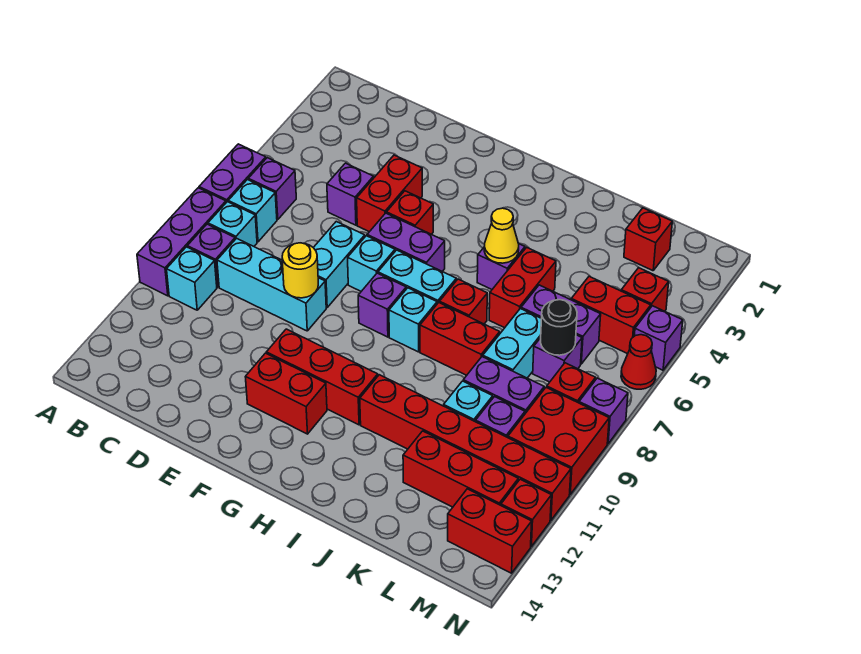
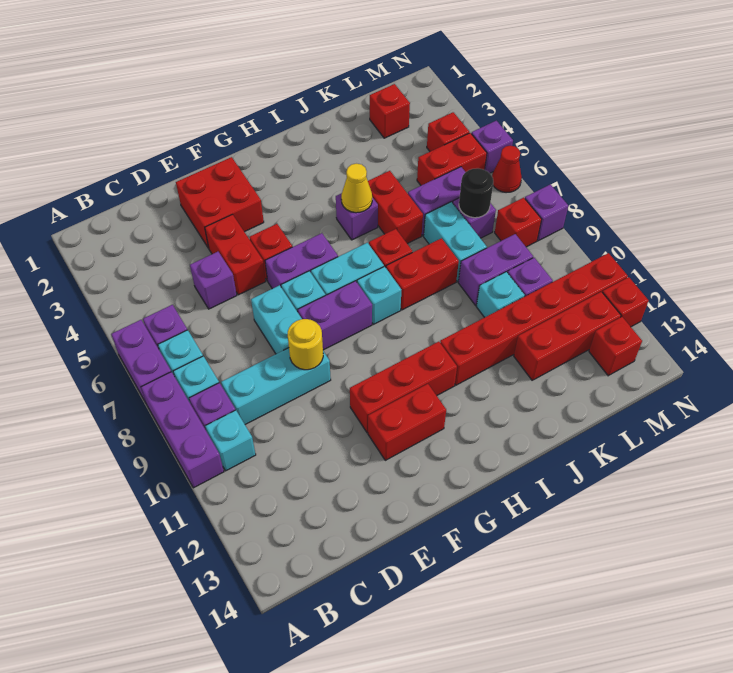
purple brick G8 level 1 -> purple brick F8:G8 level 1
red brick M9:N10 level 1 -> red brick E2:F3 level 1
red brick M13:N13 level 1 -> red brick M13 level 1

